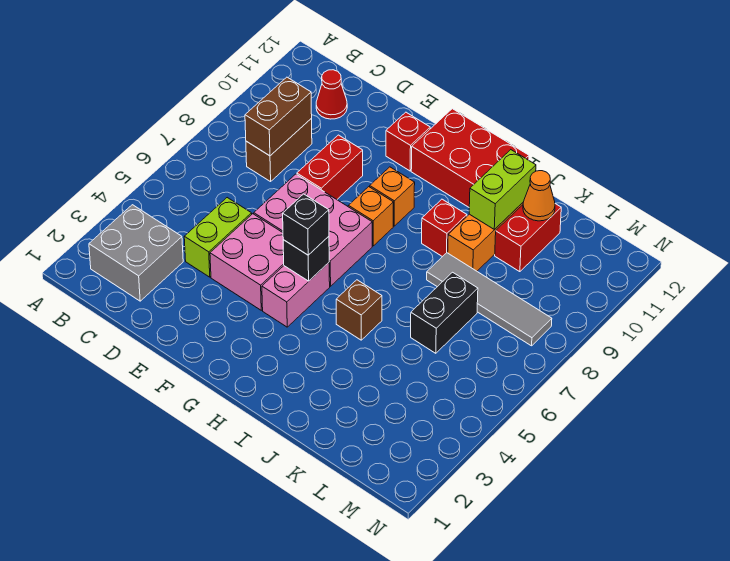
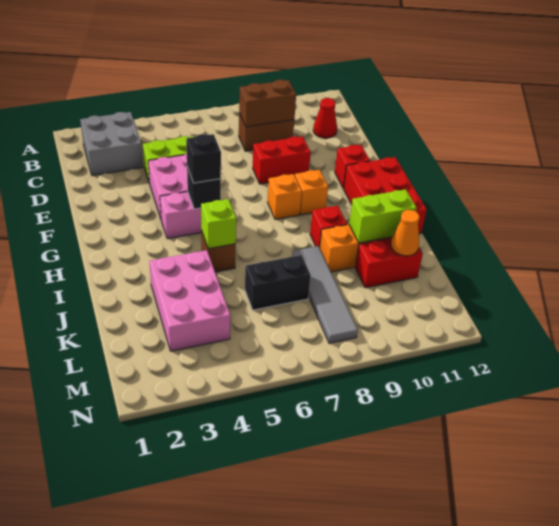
pink brick E6:G7 level 1 -> pink brick J3:L4 level 1
none -> lime brick I5 level 2

